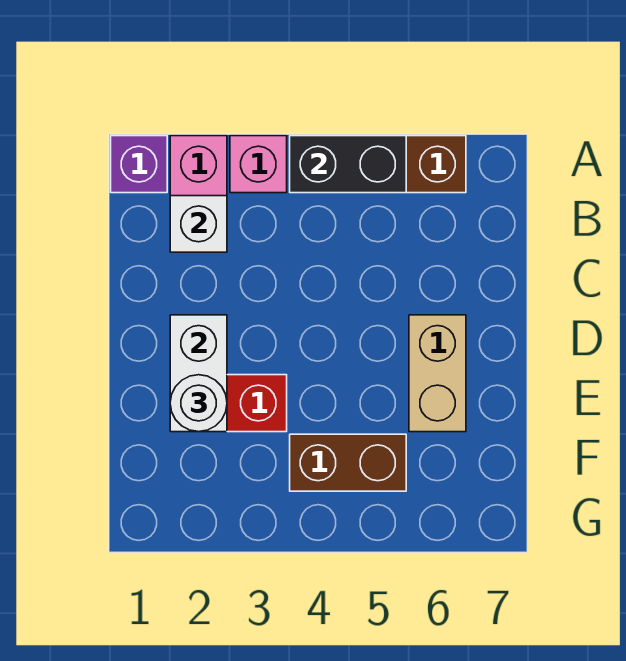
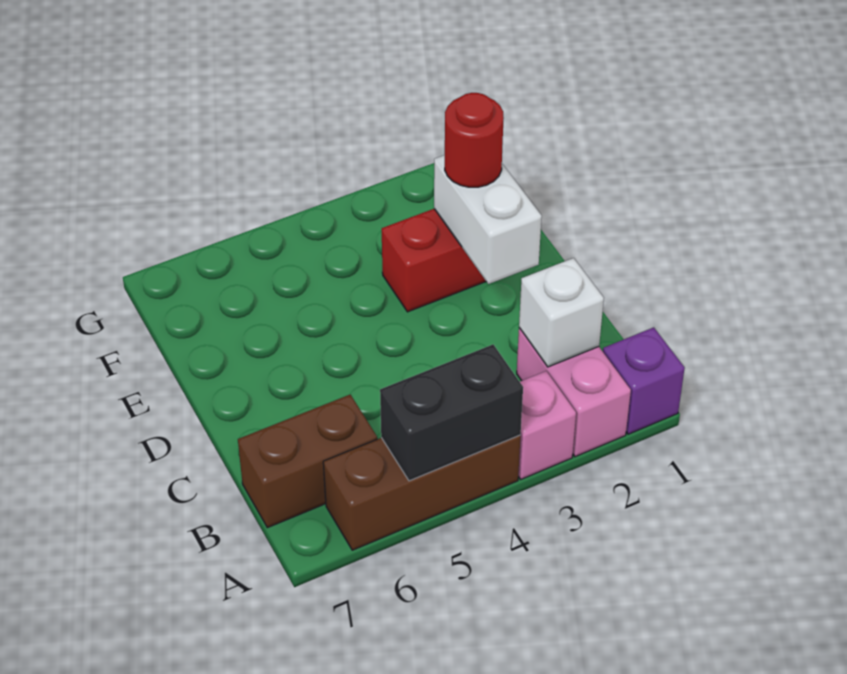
tan brick D6:E6 level 1 -> none
white round brick E2 level 3 -> red round brick E2 level 3
brown brick F4:F5 level 1 -> brown brick B6:B7 level 1

